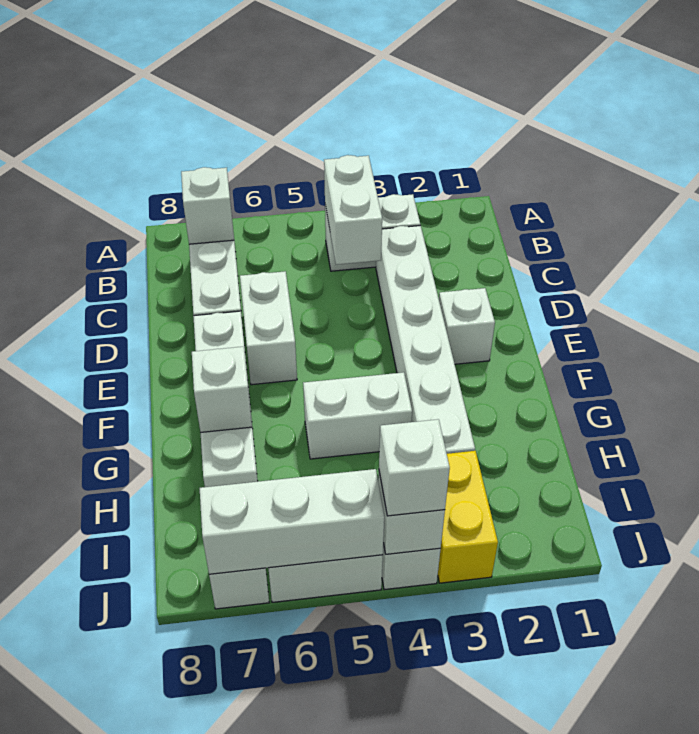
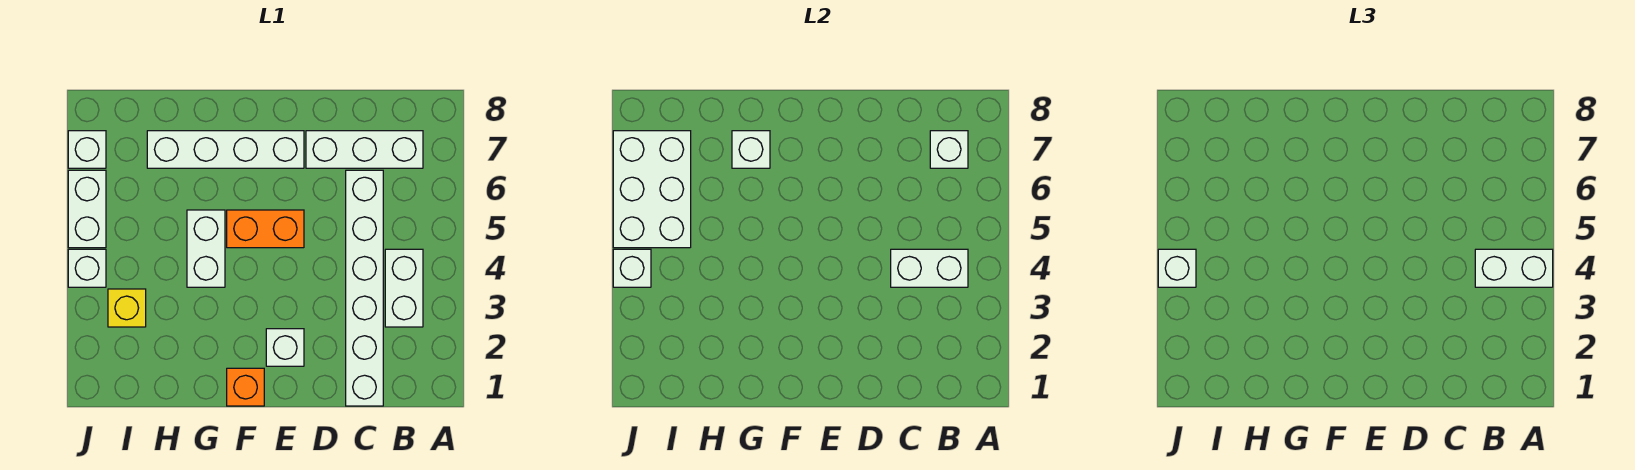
white brick C3:H3 level 1 -> white brick C1:C6 level 1
white brick D6:E6 level 1 -> white brick A4:B4 level 3
none -> orange brick E5:F5 level 1
none -> orange brick F1 level 1
yellow brick I3:J3 level 1 -> yellow brick I3 level 1
white brick J5:J7 level 2 -> white brick I5:J7 level 2

